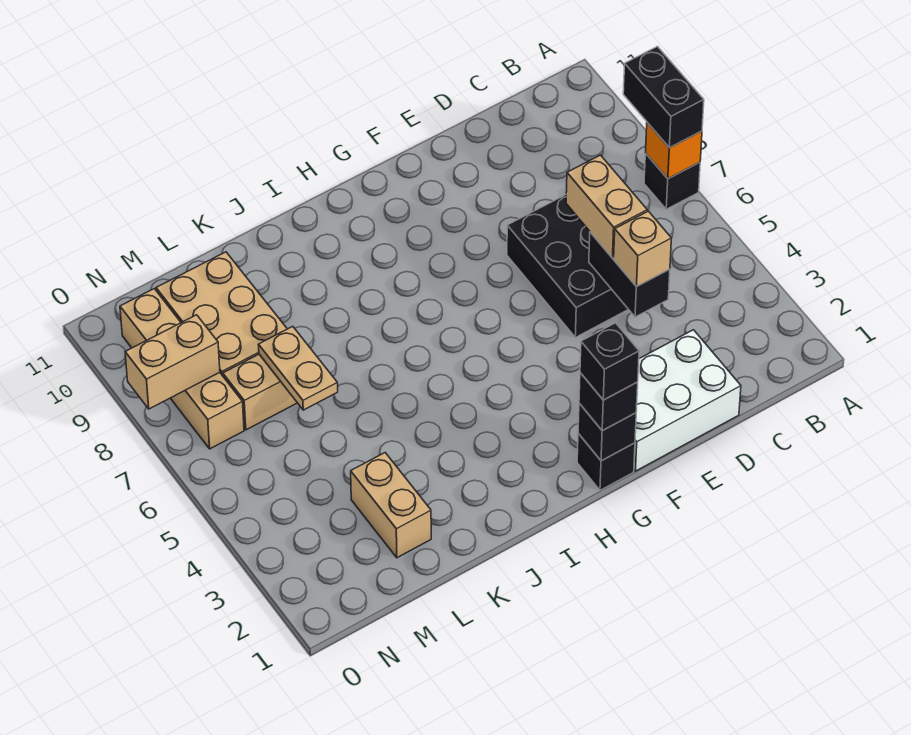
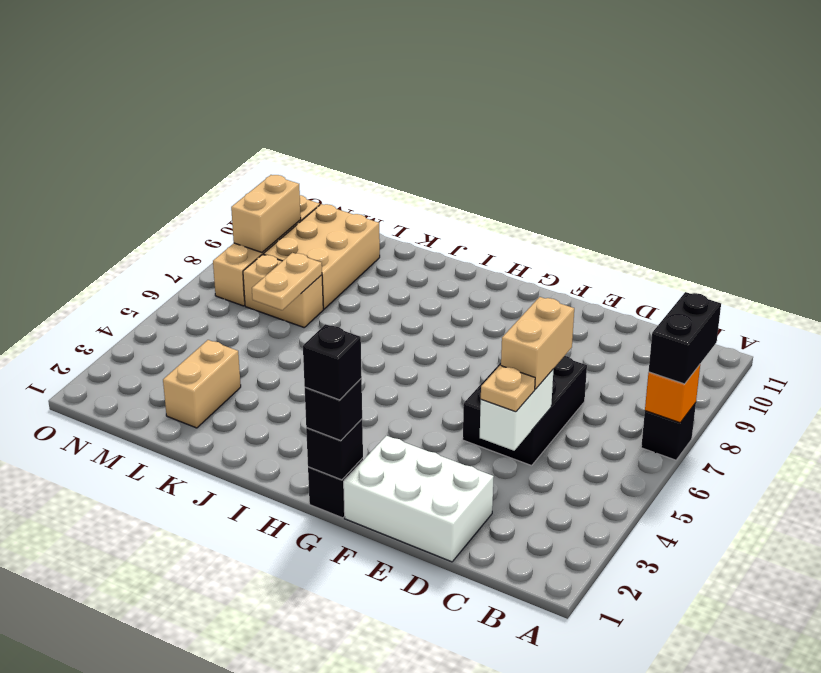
black brick D4:D5 level 2 -> white brick D4:D5 level 2
tan brick D4 level 3 -> tan plate D4 level 3
tan brick N8:O8 level 2 -> tan brick N8:N9 level 2

